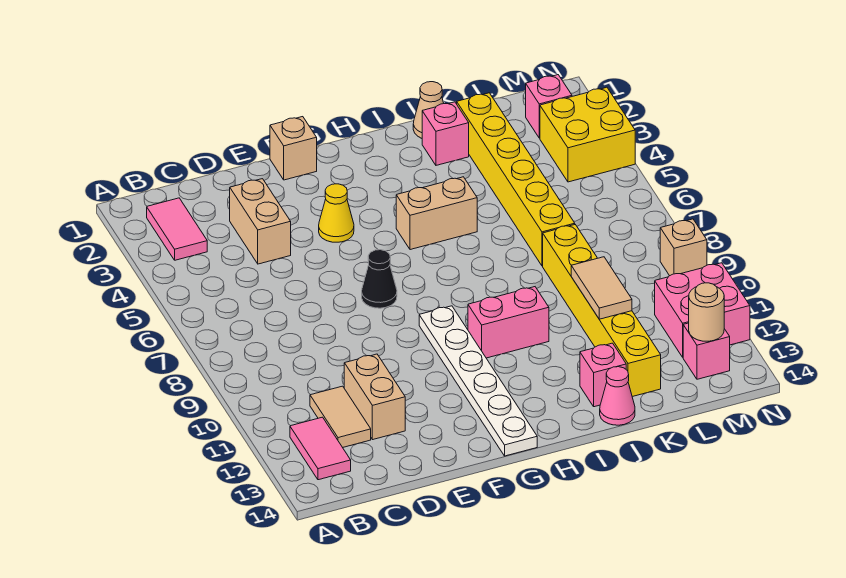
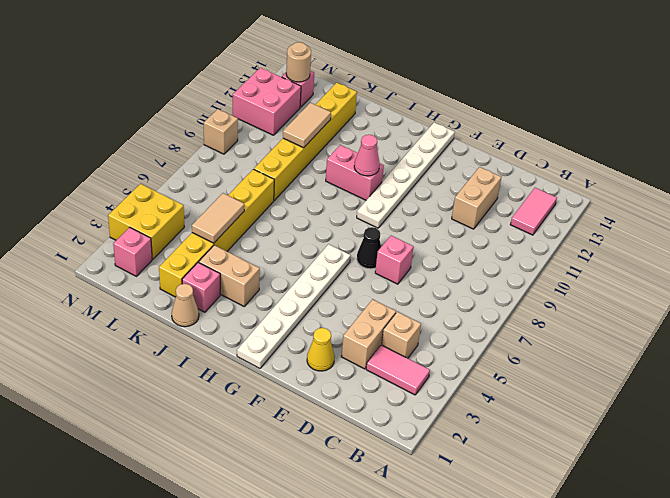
pink tile B2:B3 level 1 -> pink tile B3:C3 level 1
tan tile C11:C12 level 1 -> tan tile K4:K5 level 2
tan brick F1 level 1 -> tan brick C4 level 1
yellow cone F4 level 1 -> yellow cone E2 level 1
none -> white plate G1:G6 level 1
tan brick H5:I5 level 1 -> tan brick I3:J3 level 1
pink brick J13 level 1 -> pink brick E7 level 1
pink cone J14 level 1 -> pink cone H10 level 2

